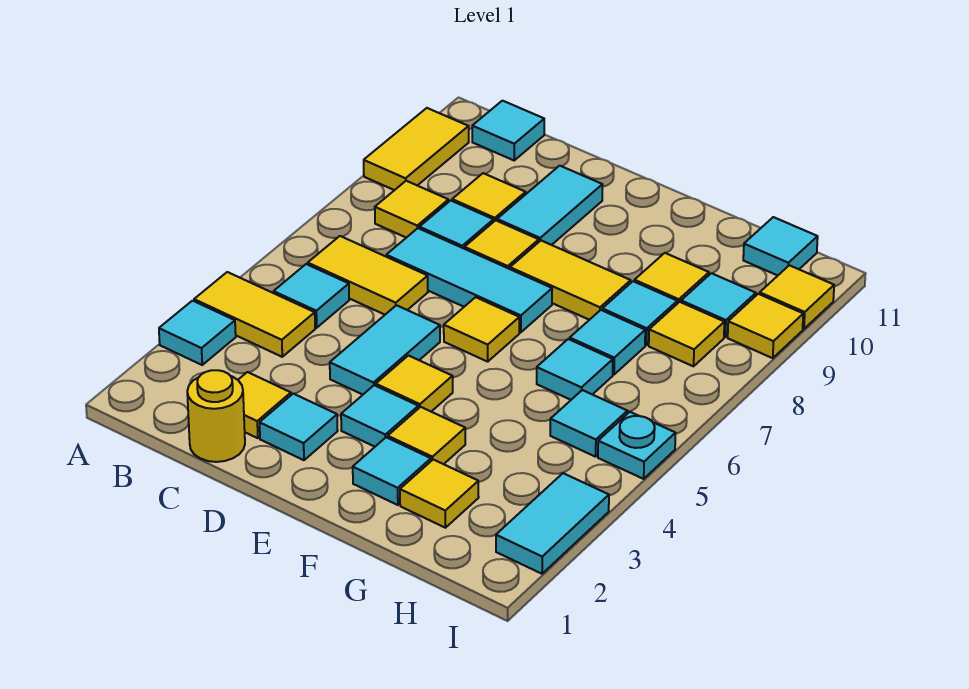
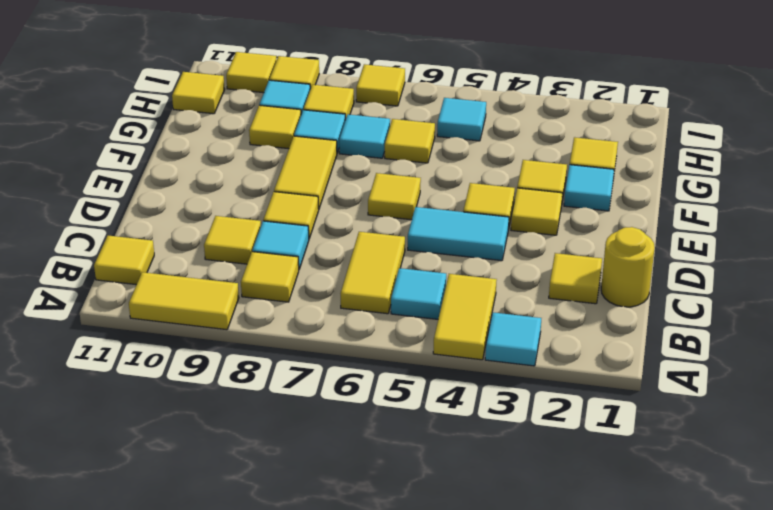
cyan tile B11 level 1 -> yellow tile B11 level 1
cyan tile C7:E7 level 1 -> none
cyan tile D2 level 1 -> none
cyan tile D9:D10 level 1 -> none
cyan tile E3 level 1 -> yellow tile E3 level 1
cyan tile G6 level 1 -> yellow tile G6 level 1
cyan tile H11 level 1 -> yellow tile H11 level 1
cyan tile I2:I3 level 1 -> none
cyan plate I5 level 1 -> none
none -> yellow tile I7 level 1

